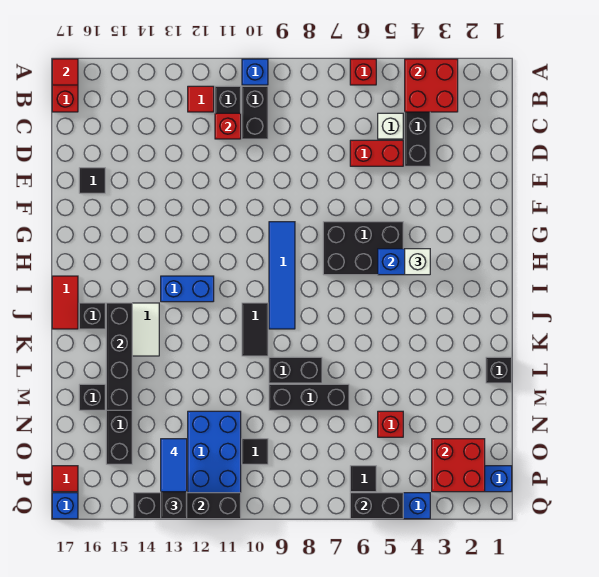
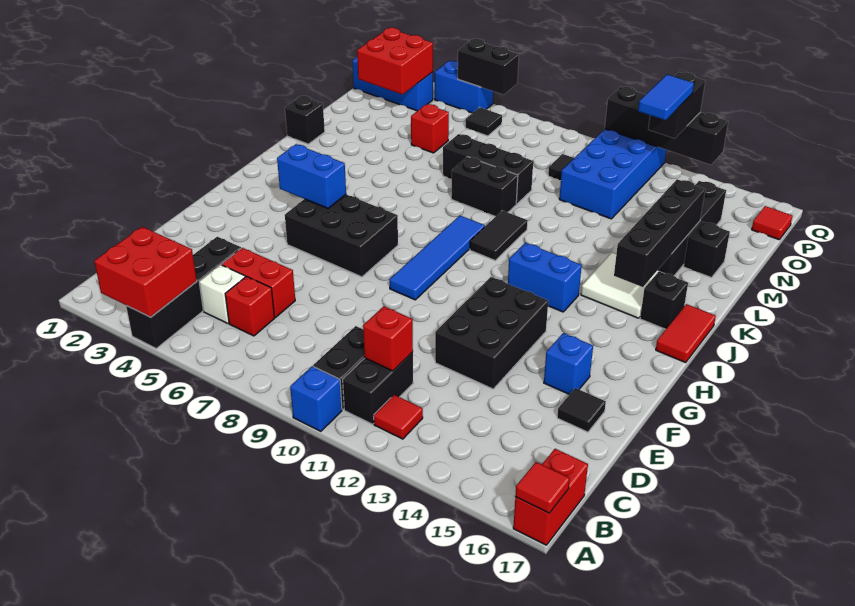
red brick A6 level 1 -> red brick C6 level 1
none -> black brick E12:G13 level 1
white brick H4 level 3 -> none
blue brick Q17 level 1 -> blue brick F15 level 1

